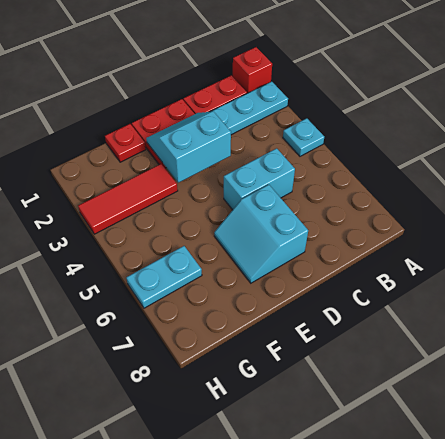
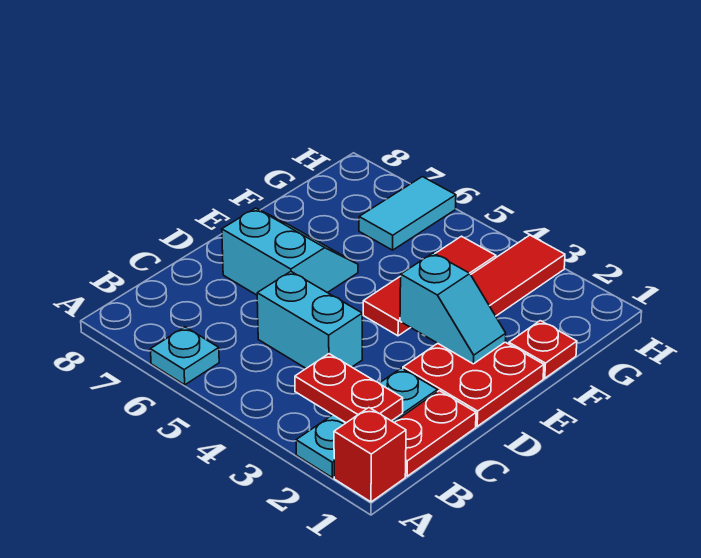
cyan plate A4 level 1 -> cyan plate A6 level 1
none -> red plate B2:B3 level 2
cyan brick C5:D5 level 1 -> cyan brick C4:C5 level 1
cyan slope D2:E3 level 2 top 3 -> cyan slope E2:E3 level 2 top 3
none -> red tile E4:G4 level 1
cyan plate G6:H6 level 1 -> cyan tile G6:H6 level 1

